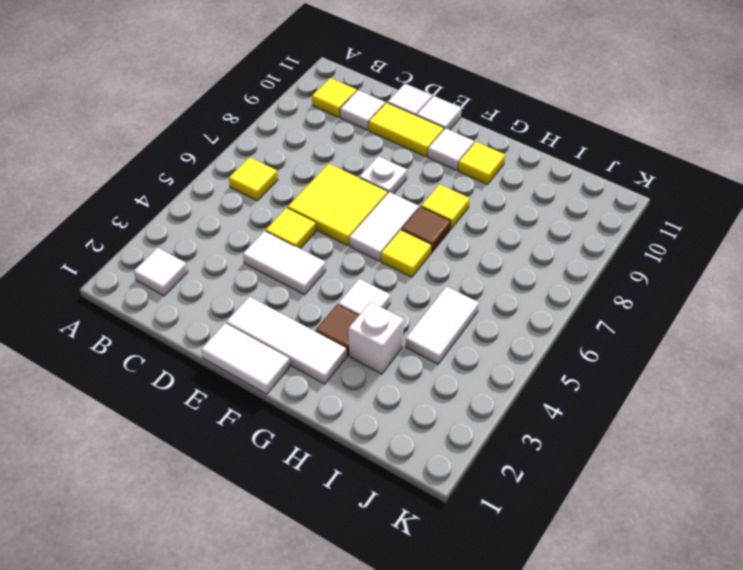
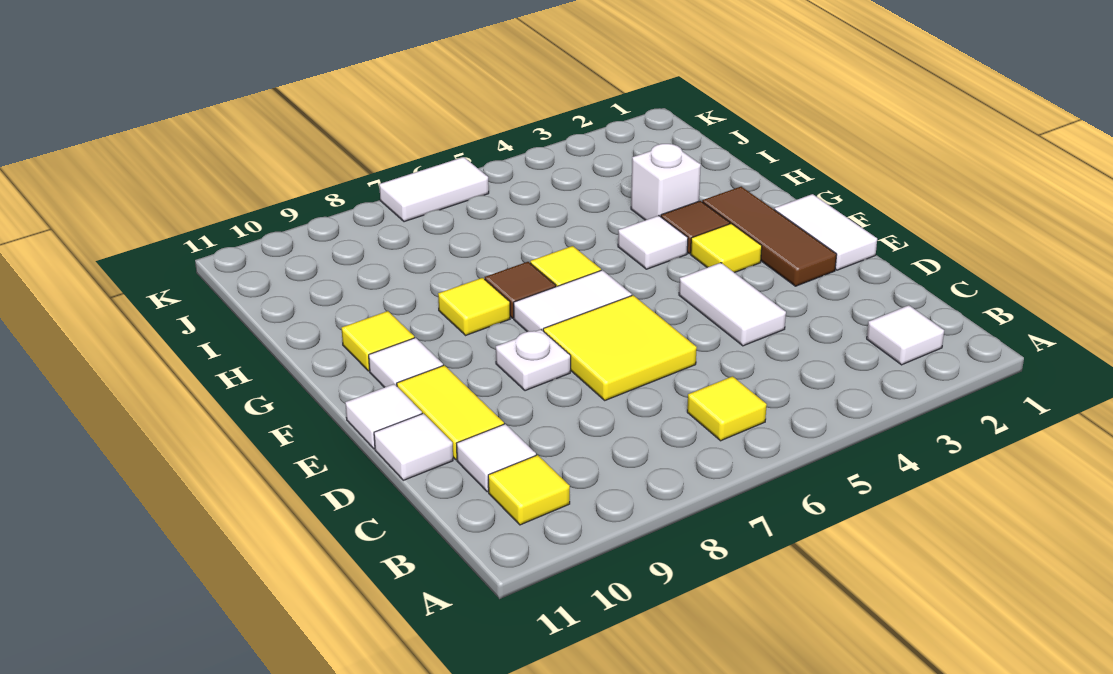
yellow tile D5 level 1 -> yellow tile F3 level 1
white tile E2:G2 level 1 -> brown tile E2:G2 level 1
white tile I4:I5 level 1 -> white tile K6:K7 level 1

